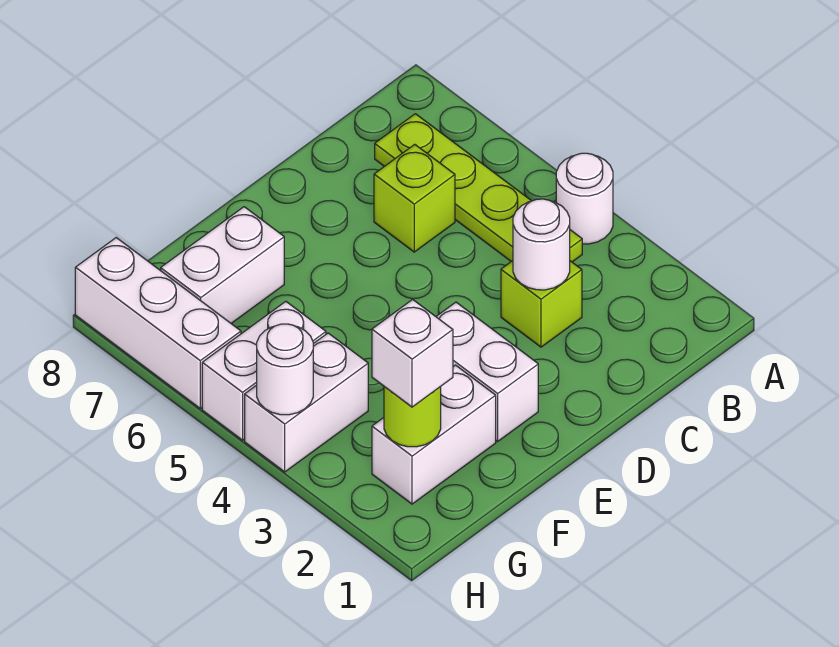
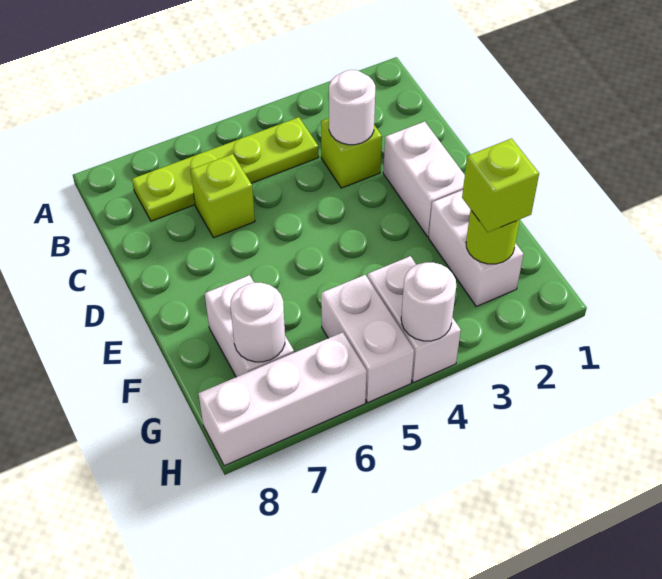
white round brick A4 level 1 -> white round brick G7 level 2
white brick E2:E3 level 1 -> white brick D2:E2 level 1
white brick G2 level 3 -> lime brick G2 level 3

